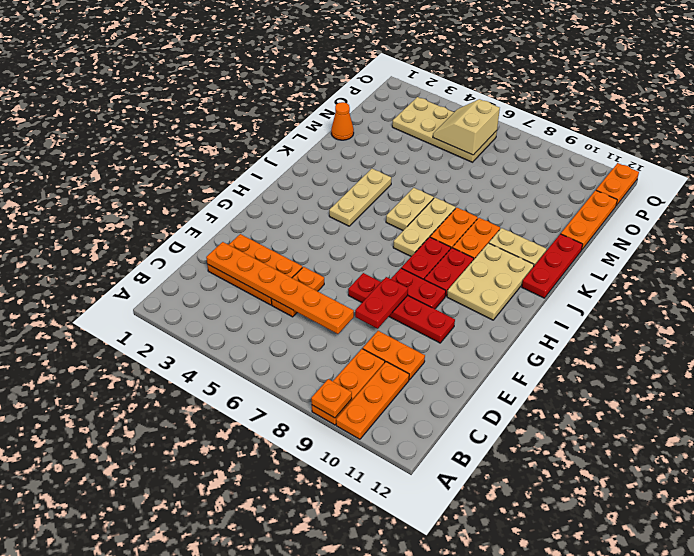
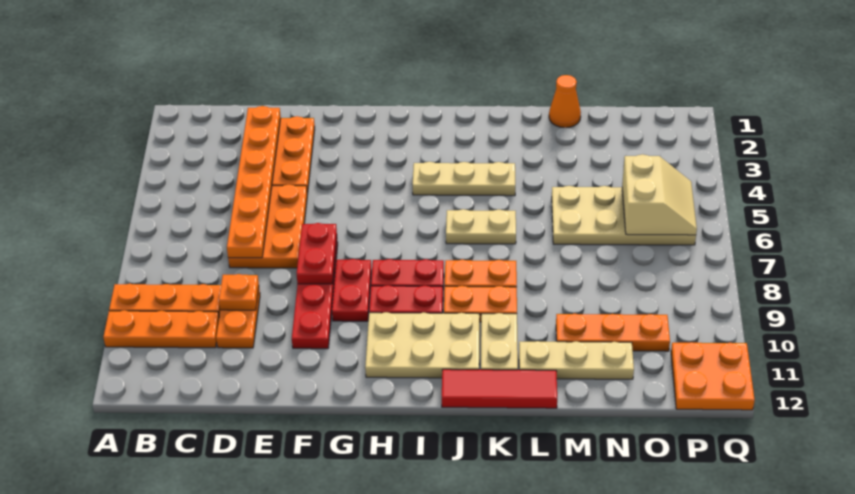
orange plate A9 level 2 -> orange plate D9 level 2
orange plate D5:E5 level 1 -> orange plate D5:E7 level 1
red plate E8:F8 level 2 -> red plate F7:F8 level 2
tan plate I7:K7 level 1 -> tan plate L11:N11 level 1
red plate J12:L12 level 1 -> red tile J12:L12 level 1
orange plate M12:O12 level 1 -> orange plate M10:O10 level 1
tan plate O3:P6 level 1 -> tan plate M5:P6 level 1
tan slope O5:P6 level 2 top 6 -> tan slope O5:P6 level 2 top O
orange plate P12:Q12 level 1 -> orange plate P11:Q12 level 1

